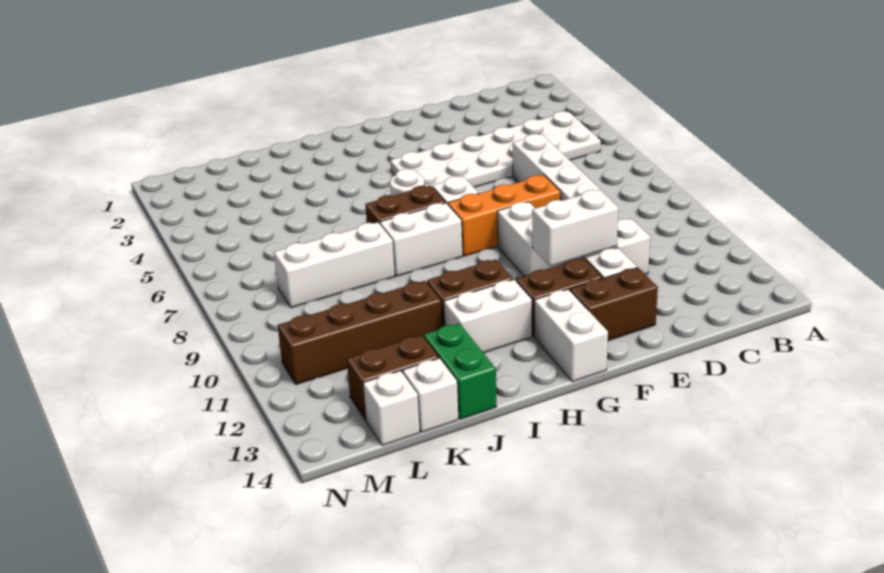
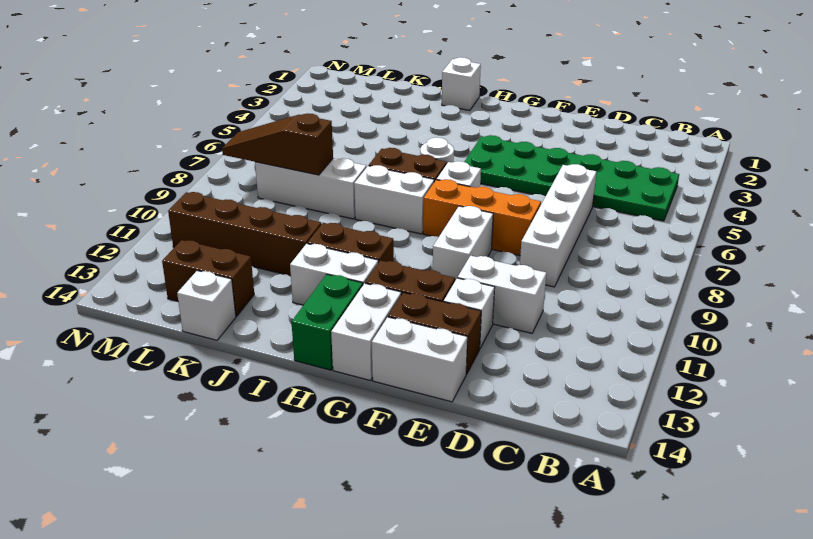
white plate B4:G5 level 1 -> green plate B4:G5 level 1
white brick E11:F11 level 2 -> white brick E14:F14 level 1
green brick J13:J14 level 1 -> green brick H13:H14 level 1
none -> brown slope K8:M8 level 2 top K
white brick L14 level 1 -> white brick I1 level 1

